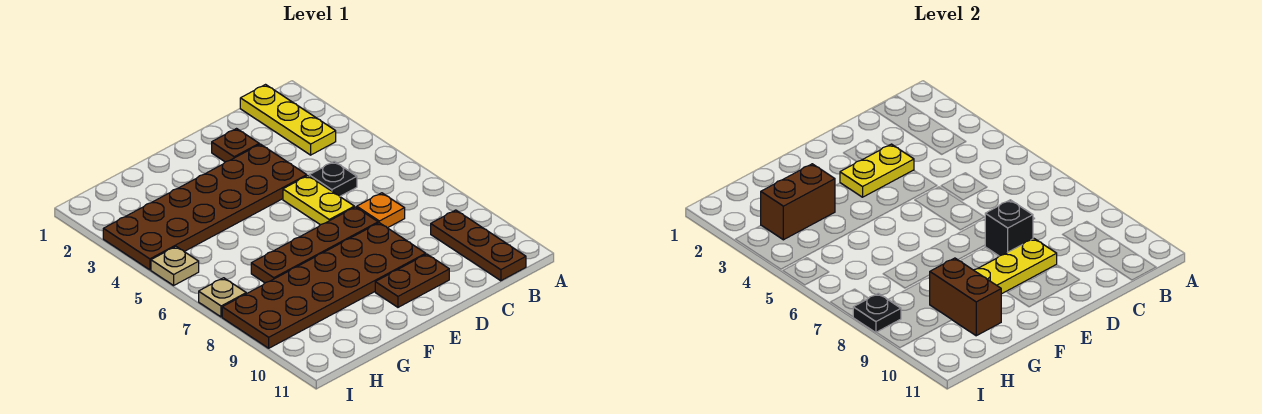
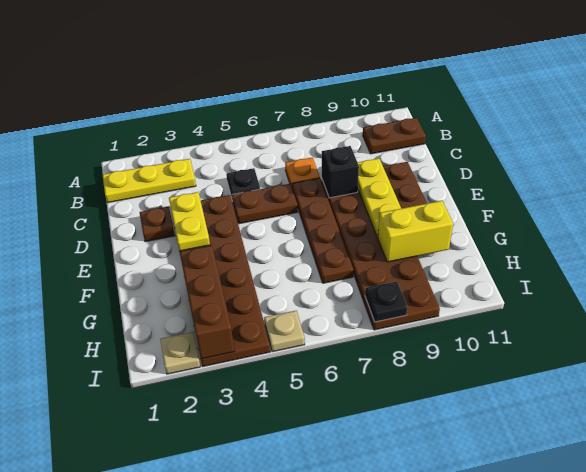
brown plate B9:B11 level 1 -> brown plate B10:B11 level 1
yellow plate D5:D6 level 1 -> brown plate D5:D6 level 1
brown brick G3:H3 level 2 -> brown brick G3:I3 level 2
brown brick G9:G10 level 2 -> yellow brick G9:G10 level 2
tan plate I7 level 1 -> tan plate I2 level 1

